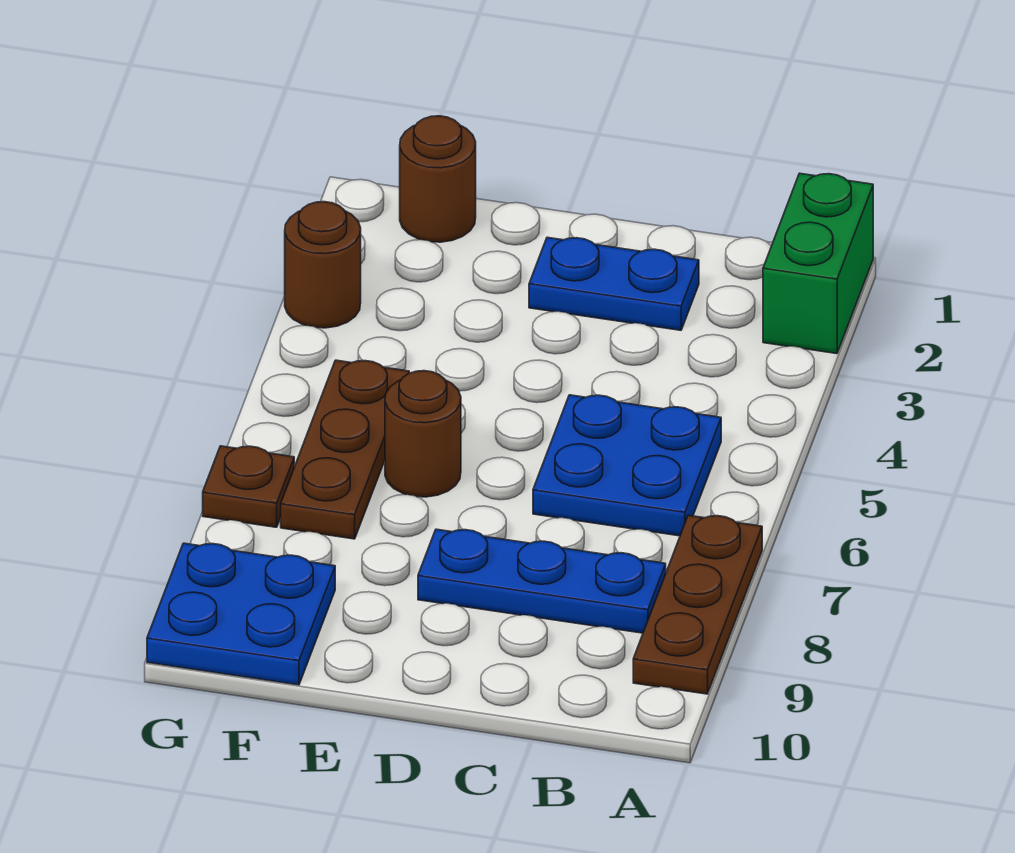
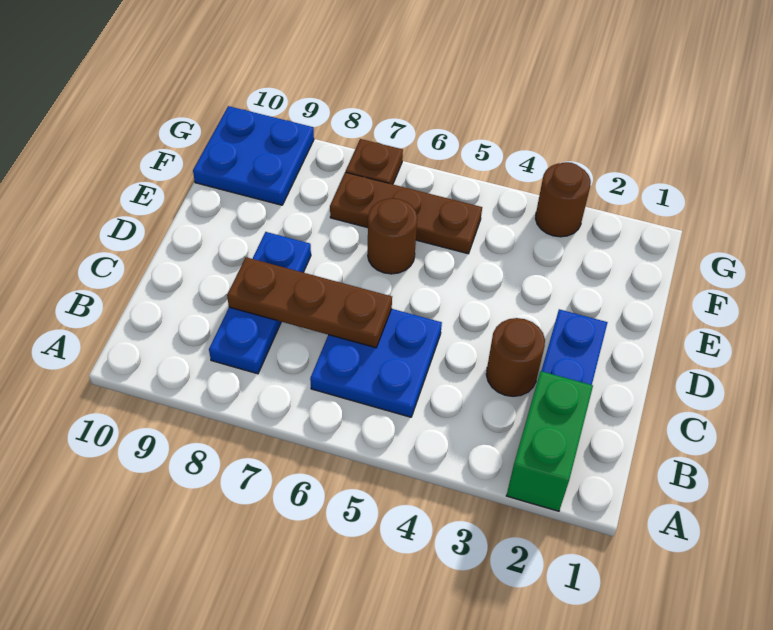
green brick A1:A2 level 1 -> green brick A2:B2 level 1
brown plate A7:A9 level 1 -> brown plate C6:C8 level 2
brown round brick F1 level 1 -> brown round brick C3 level 1

